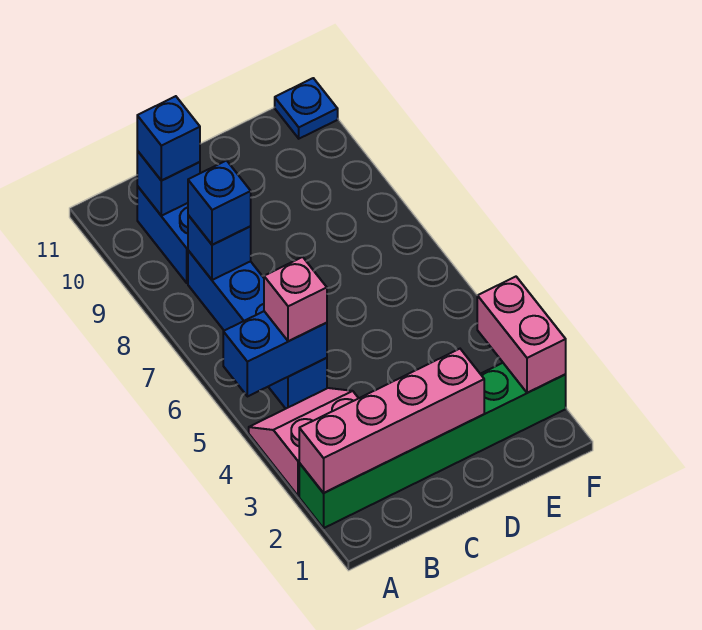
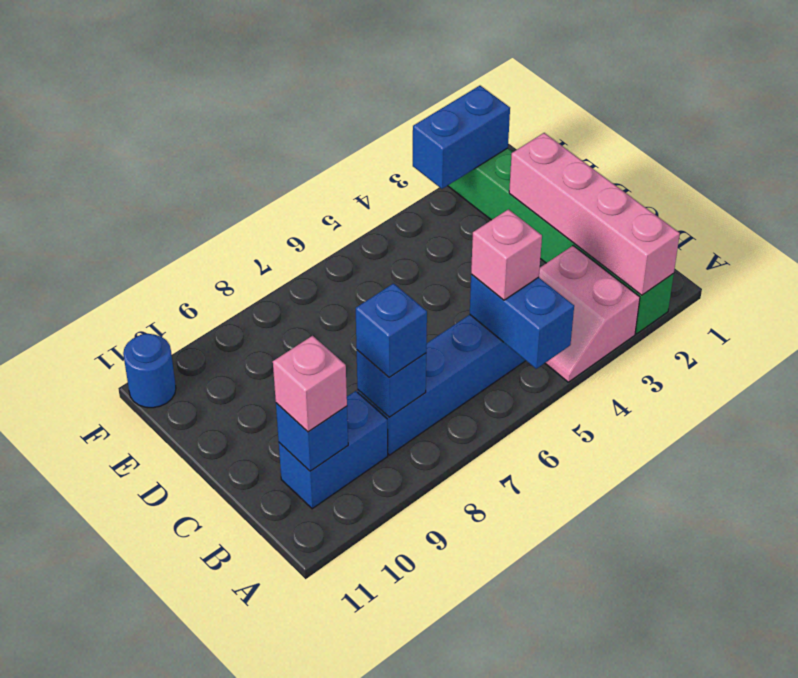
blue brick B10 level 3 -> pink brick B10 level 3
pink brick F2:F3 level 2 -> blue brick F2:F3 level 2
blue plate F11 level 1 -> blue round brick F11 level 1

